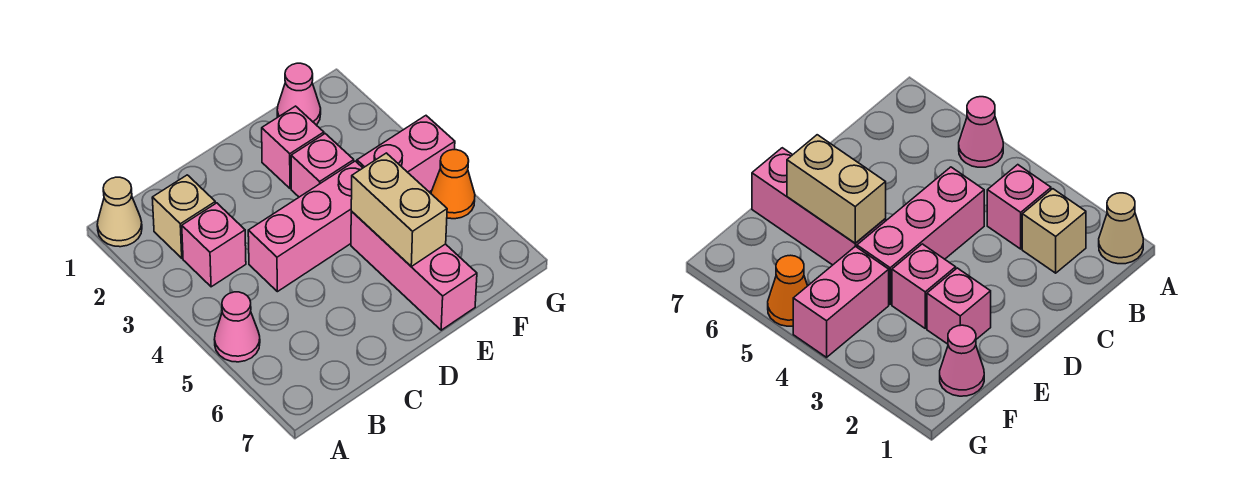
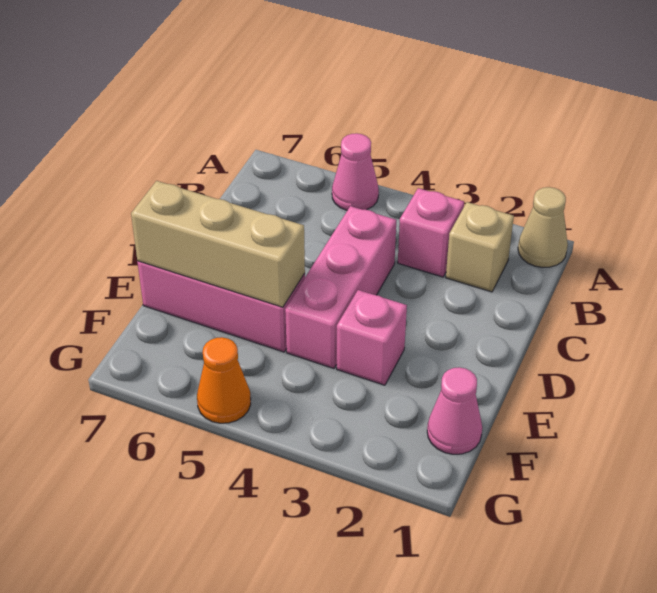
pink brick E2 level 1 -> none
tan brick E5:E6 level 2 -> tan brick E5:E7 level 2
pink brick F4:G4 level 1 -> none

